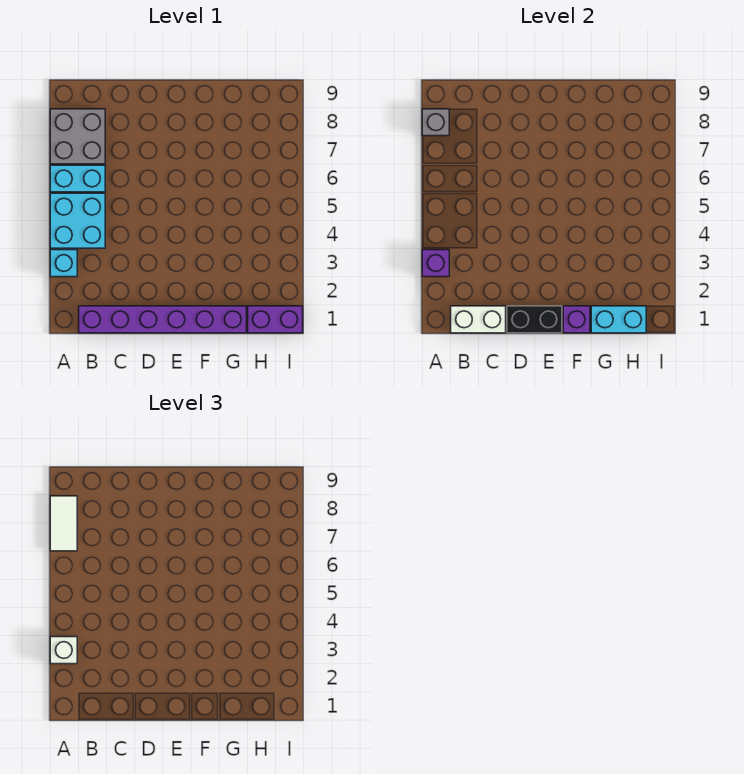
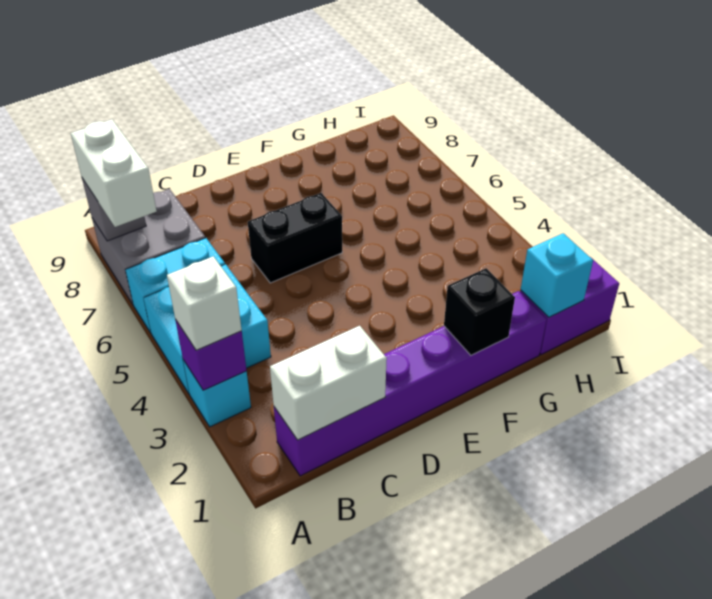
white tile A7:A8 level 3 -> white brick A7:A8 level 3
black brick D1:E1 level 2 -> black brick D6:E6 level 1
purple brick F1 level 2 -> black brick F1 level 2
cyan brick G1:H1 level 2 -> cyan brick H1 level 2

